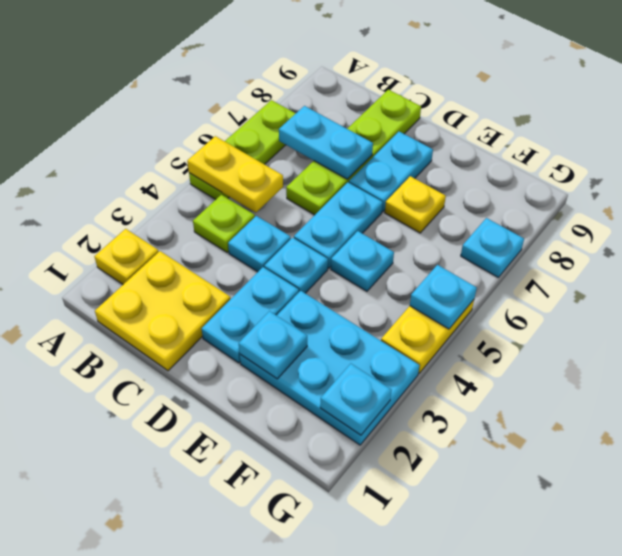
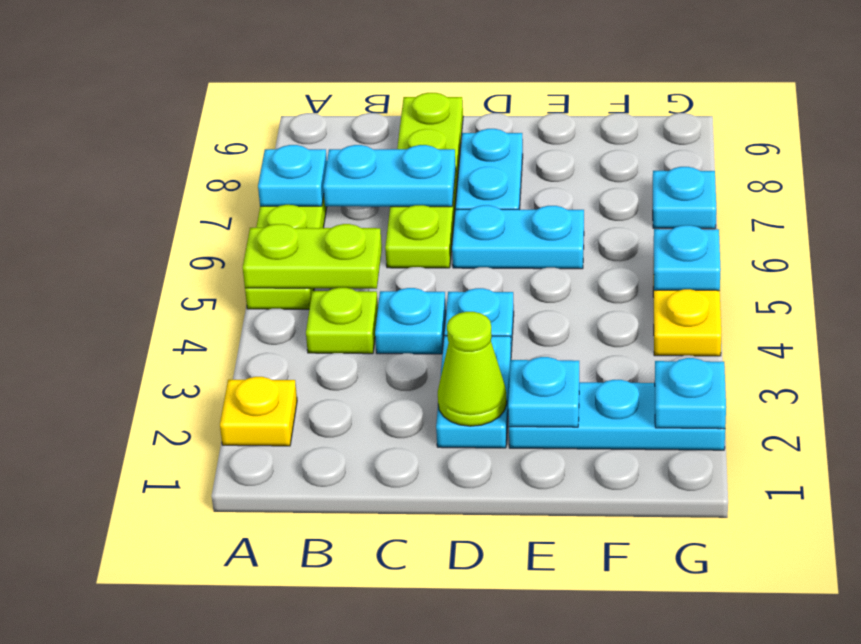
yellow plate A5:B5 level 2 -> lime plate A5:B5 level 2
yellow plate B1:C2 level 1 -> none
none -> lime cone D2 level 2
cyan plate D5:D6 level 1 -> cyan plate D6:E6 level 1
cyan plate E2:G3 level 1 -> cyan plate E2:G2 level 1
cyan plate E5 level 1 -> cyan plate A7 level 2
yellow plate E7 level 1 -> none

